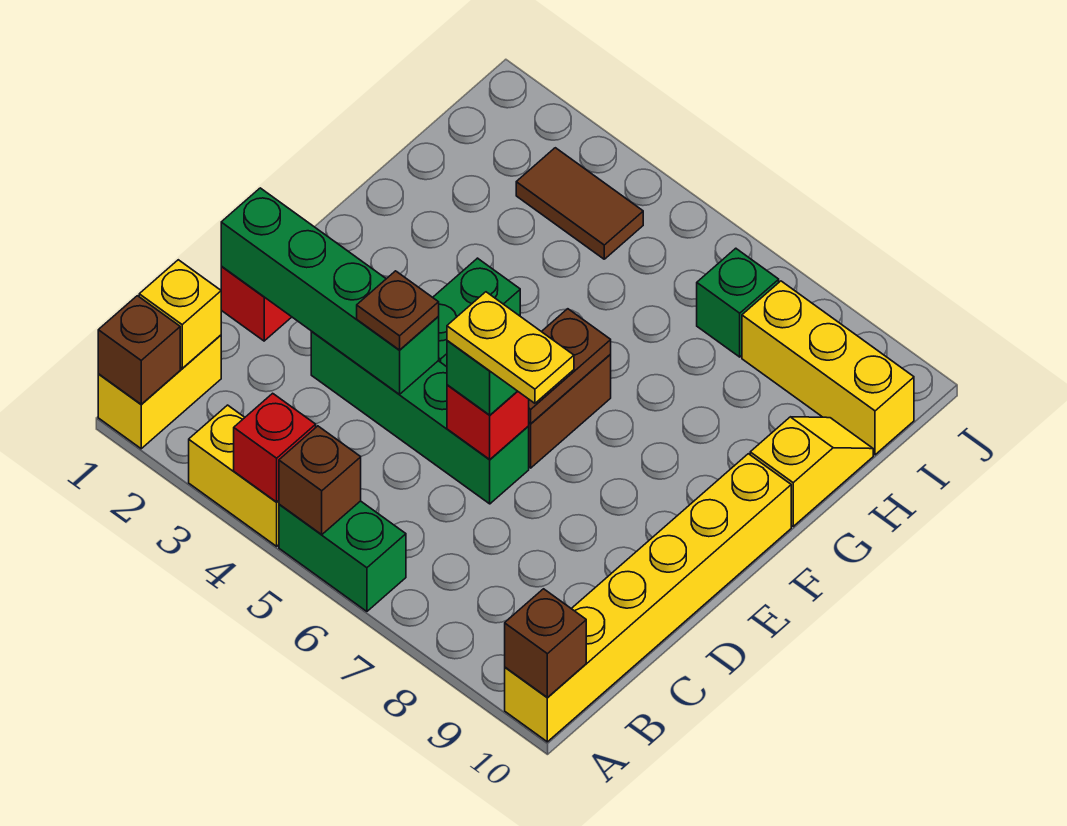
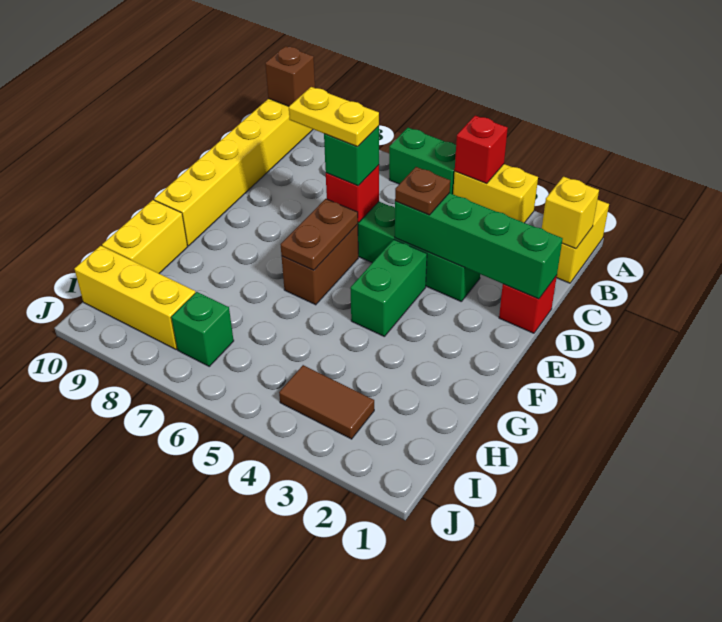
brown brick A1 level 2 -> none
brown brick A5 level 2 -> none
yellow slope G10:H10 level 1 top G -> yellow brick G10:H10 level 1

